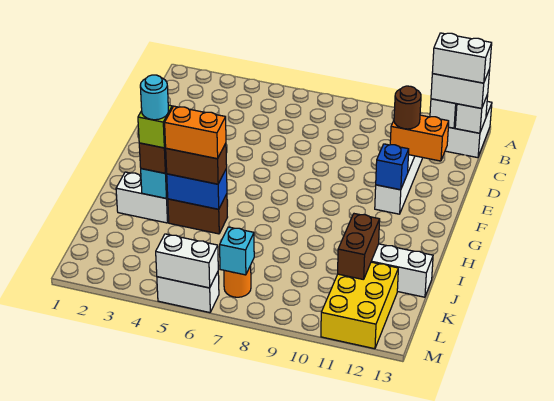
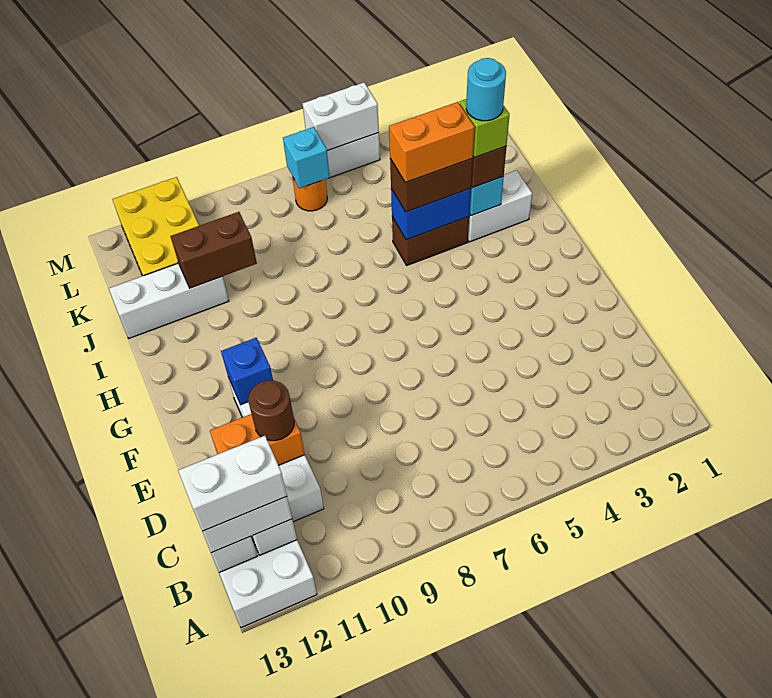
brown brick J11:K11 level 2 -> brown brick J10:J11 level 2

